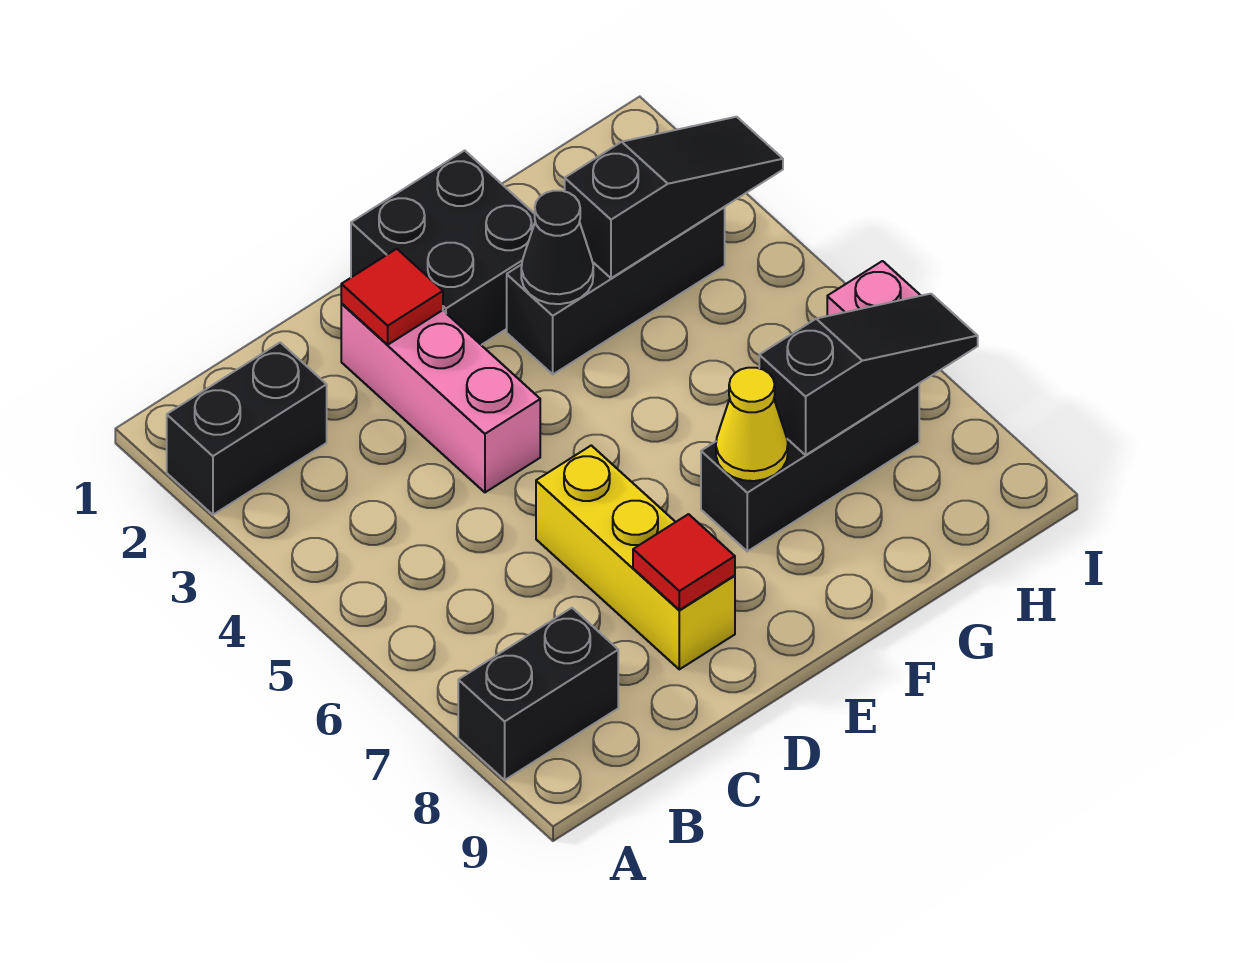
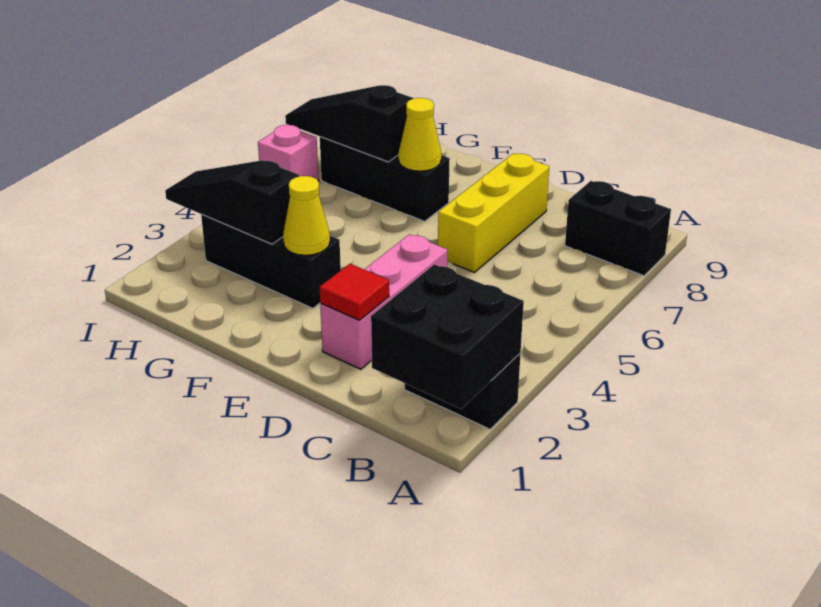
red tile D8 level 2 -> none
black brick E1:F2 level 1 -> black brick A1:B2 level 2
black cone F3 level 2 -> yellow cone F3 level 2

